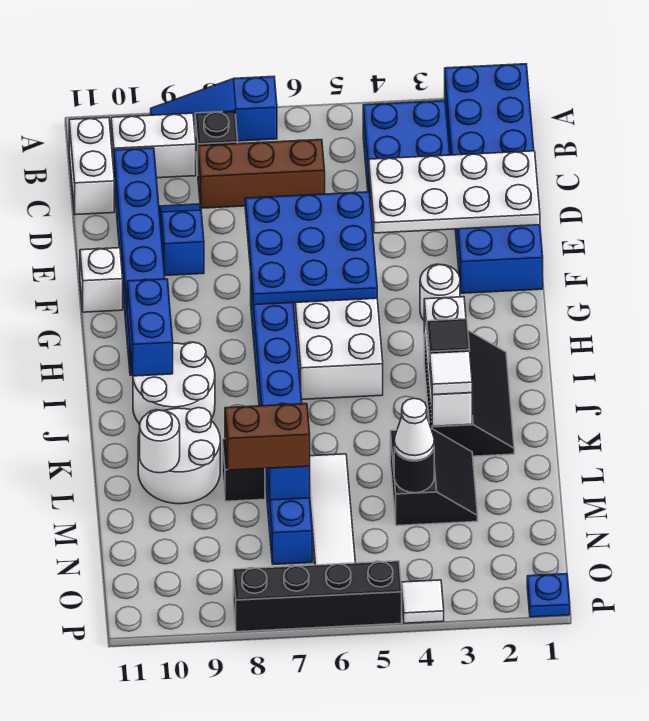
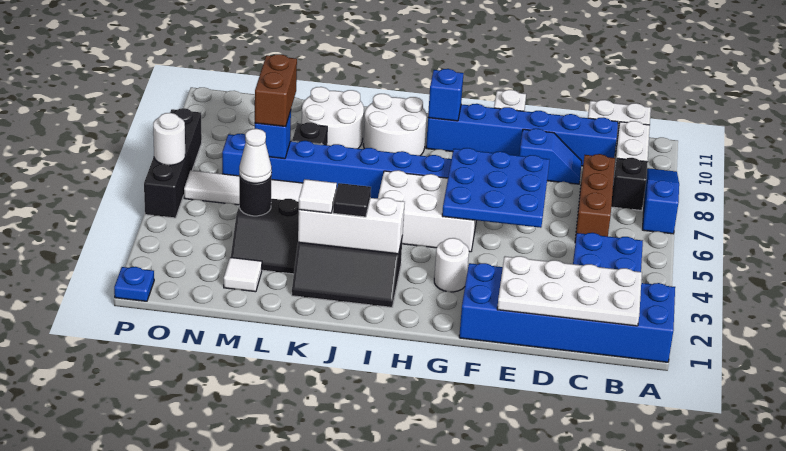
white plate D1:E4 level 2 -> white plate B1:E2 level 2
blue brick H10:I10 level 2 -> blue brick H10 level 2
white round brick L10 level 2 -> white round brick P6 level 2
white tile P4 level 1 -> white tile M2 level 1

